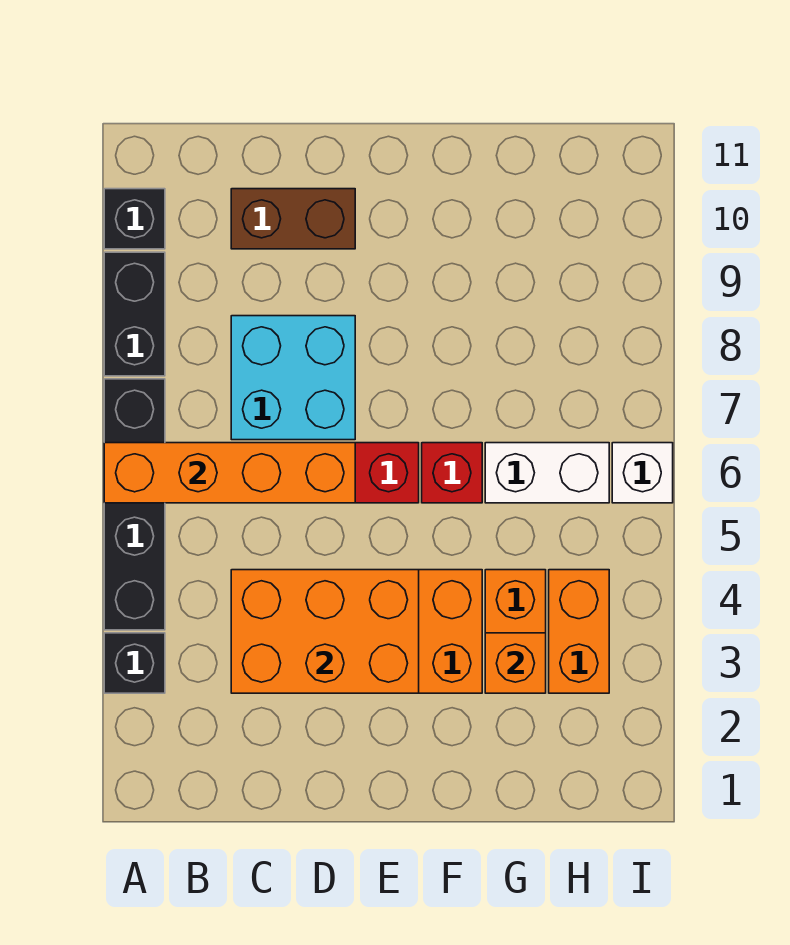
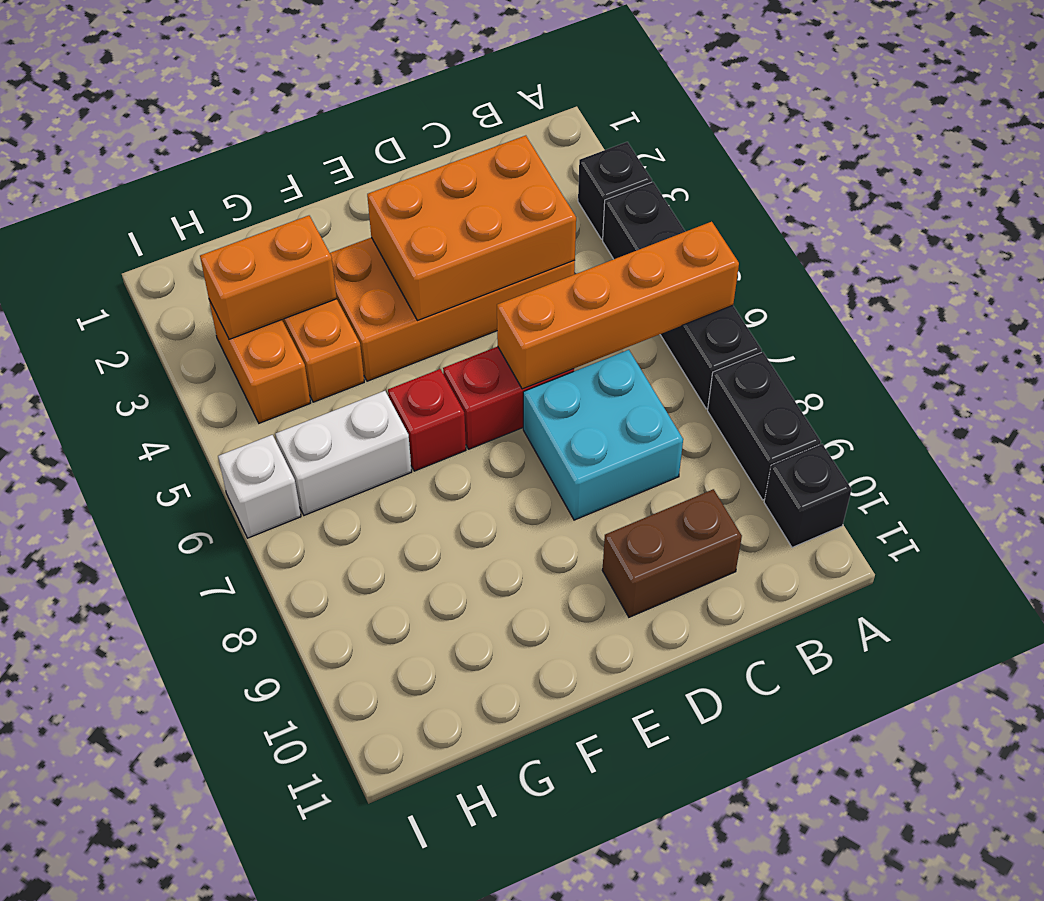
orange brick G3 level 2 -> orange brick G3:H3 level 2

